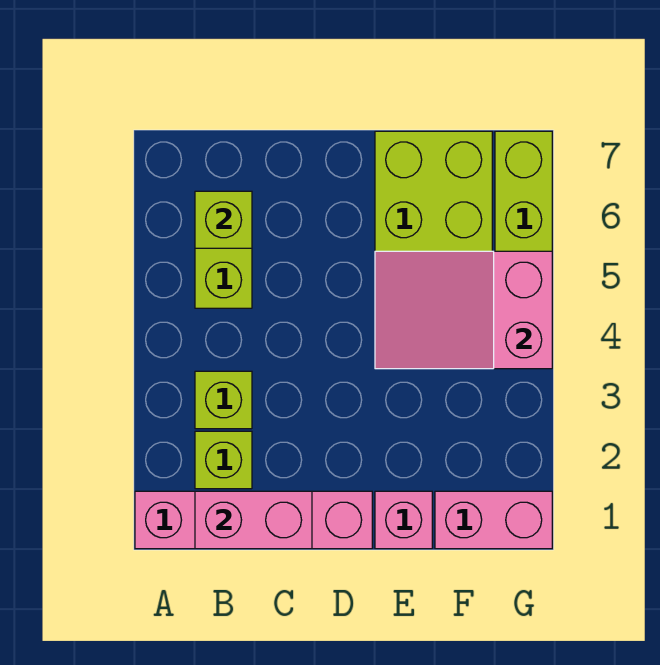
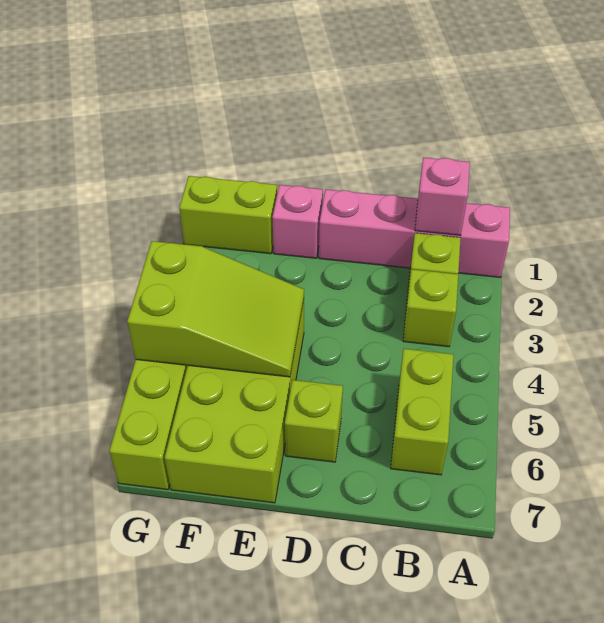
pink brick B1:C1 level 2 -> pink brick B1 level 2
lime brick B6 level 2 -> lime brick D6 level 1
pink slope E4:G5 level 2 top G -> lime slope E4:G5 level 2 top G
pink brick F1:G1 level 1 -> lime brick F1:G1 level 1

